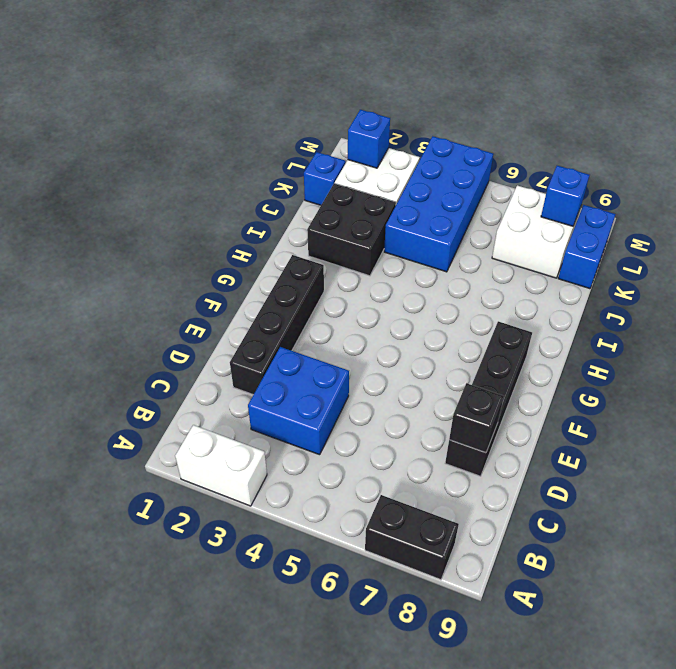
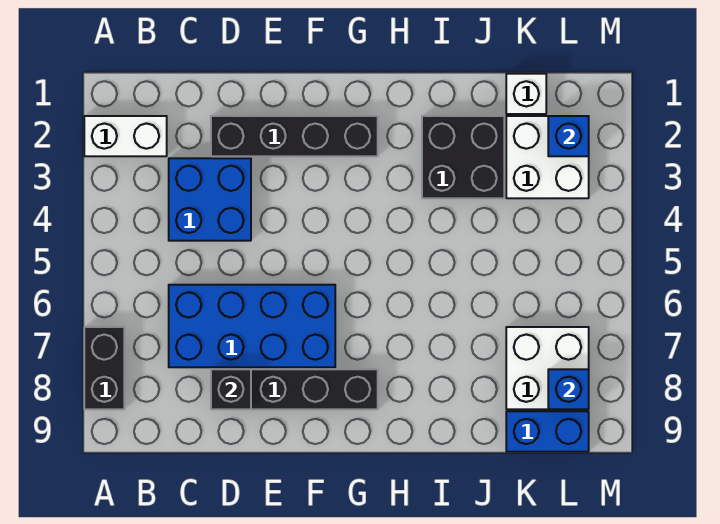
white brick A2:A3 level 1 -> white brick A2:B2 level 1
blue brick J4:M5 level 1 -> blue brick C6:F7 level 1
blue brick K1 level 1 -> white brick K1 level 1

